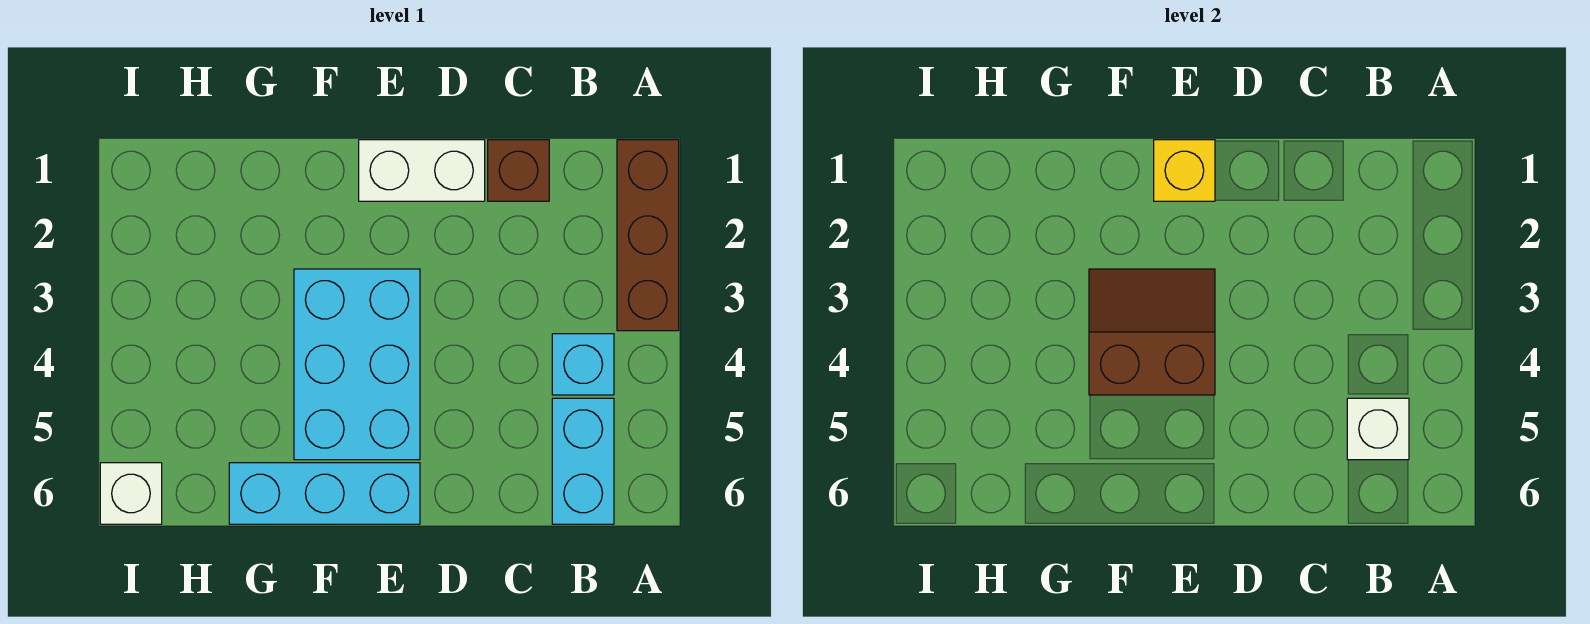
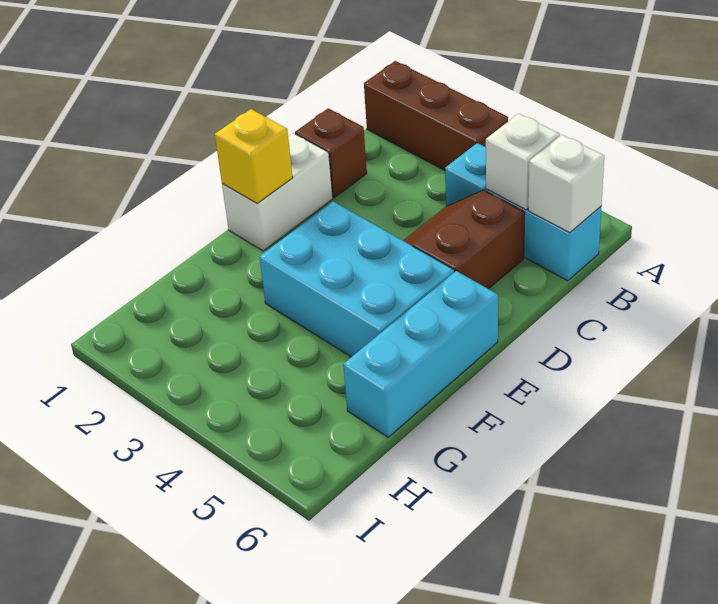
brown slope E3:F4 level 2 top 4 -> brown slope C4:D5 level 1 top 5
white brick I6 level 1 -> white brick B6 level 2

